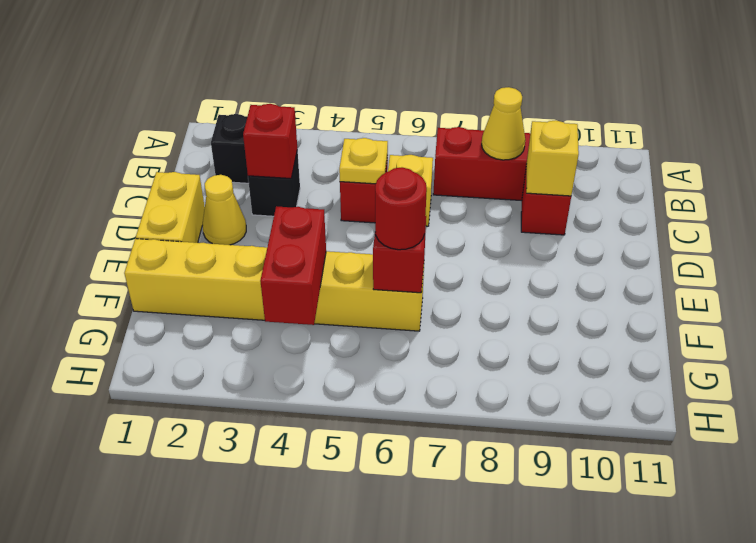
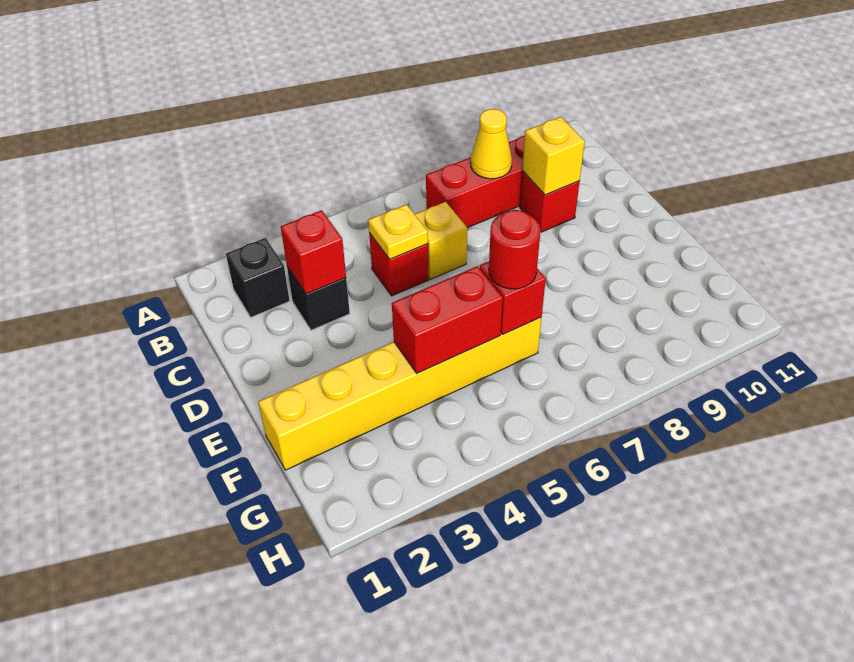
yellow brick D1:E1 level 1 -> none
yellow cone D2 level 1 -> none
red brick F4:G4 level 2 -> red brick F4:F5 level 2

